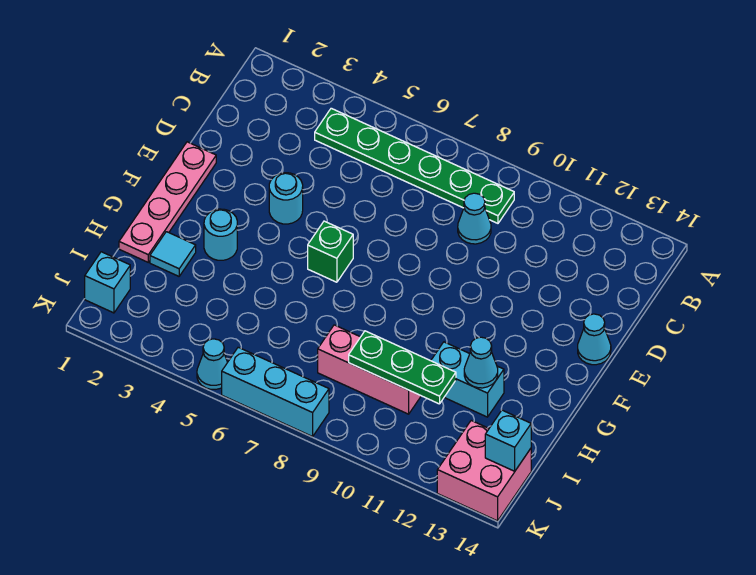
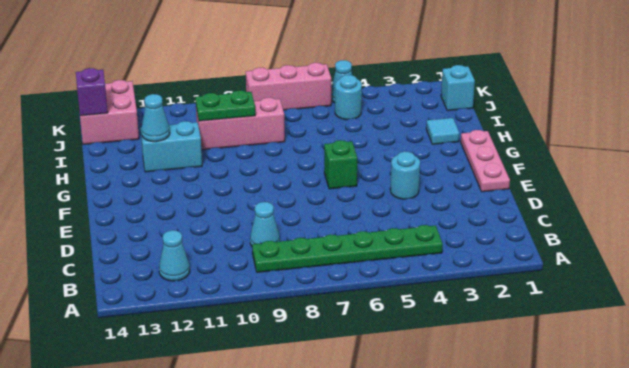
pink plate E1:H1 level 1 -> pink plate E1:G1 level 1
cyan cone E14 level 1 -> cyan cone B12 level 1
cyan round brick G3 level 1 -> cyan round brick J5 level 1
green plate I9:I11 level 2 -> green plate I9:I10 level 2
cyan brick J14 level 2 -> purple brick J14 level 2
cyan brick K6:K8 level 1 -> pink brick K6:K8 level 1

